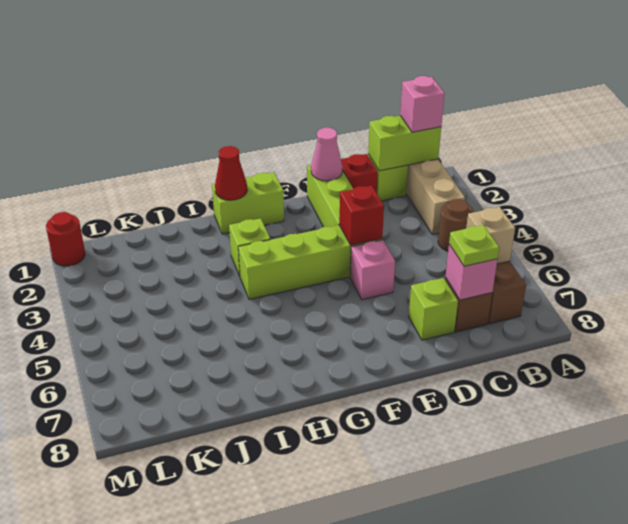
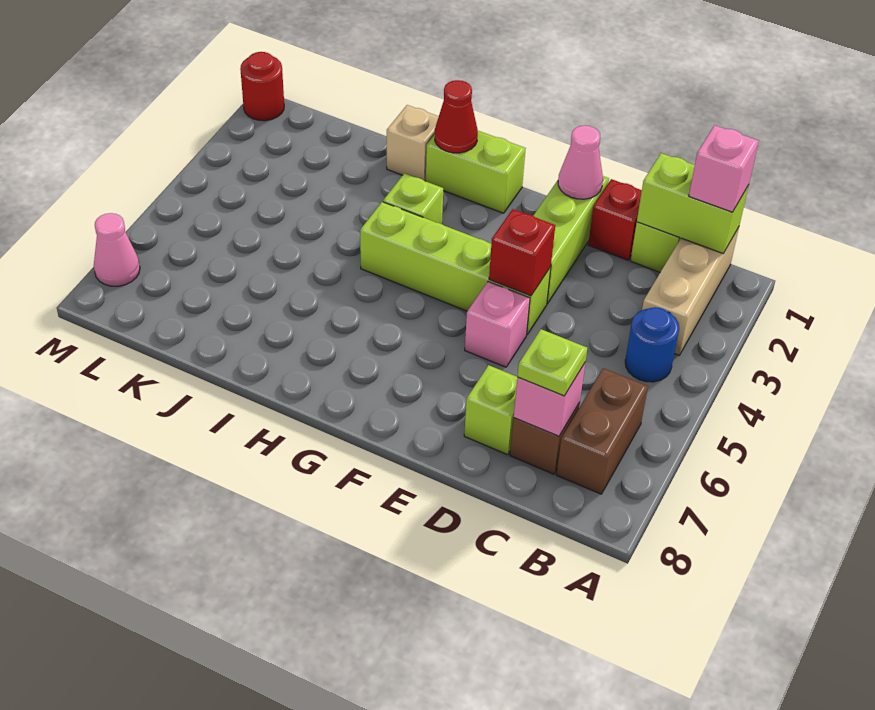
brown round brick B4 level 1 -> blue round brick B4 level 1
tan brick B6 level 2 -> tan brick I1 level 1
none -> pink cone M7 level 1

